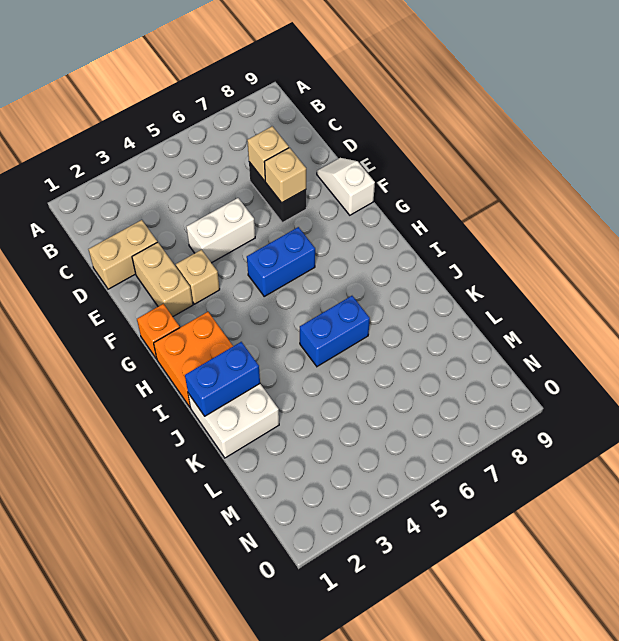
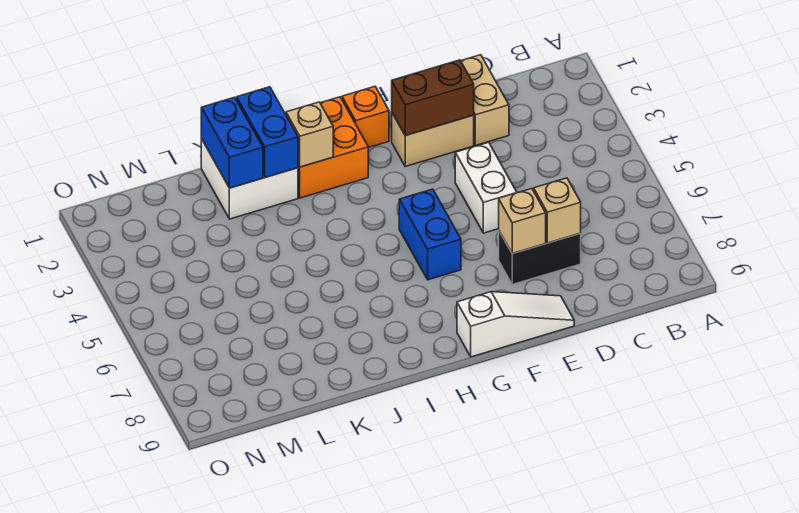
none -> brown brick E2:F2 level 2
white slope E9:F9 level 1 top F -> white slope E9:G9 level 1 top G
tan brick F3 level 1 -> tan brick I2 level 2
blue brick J5:J6 level 1 -> blue brick K1:K2 level 2

